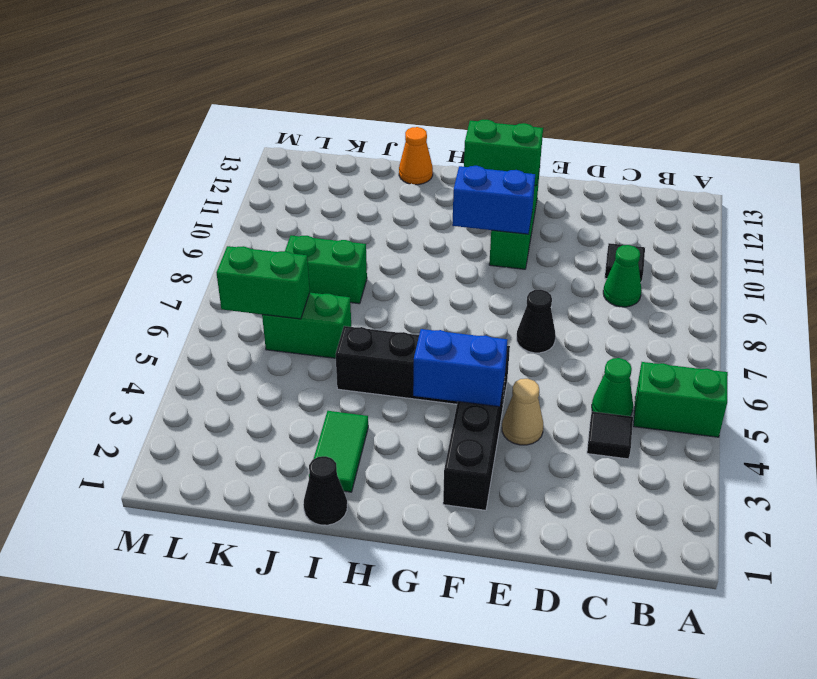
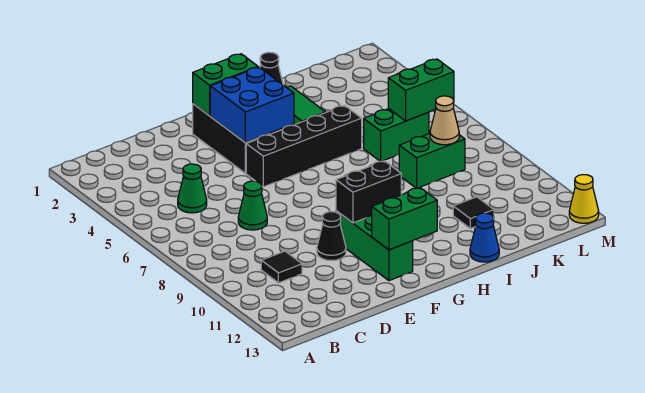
green brick A5:B5 level 1 -> green brick F2:G2 level 2
black tile C4 level 1 -> black tile J11 level 1
green cone C9 level 1 -> green cone D7 level 1
tan cone E4 level 1 -> tan cone K8 level 2
black cone E7 level 1 -> black cone E10 level 1
blue brick F4:G4 level 2 -> blue brick F3:G4 level 2
blue brick F10:G10 level 2 -> black brick F10:G10 level 2
orange cone I13 level 1 -> blue cone I13 level 1
none -> yellow cone M13 level 1

